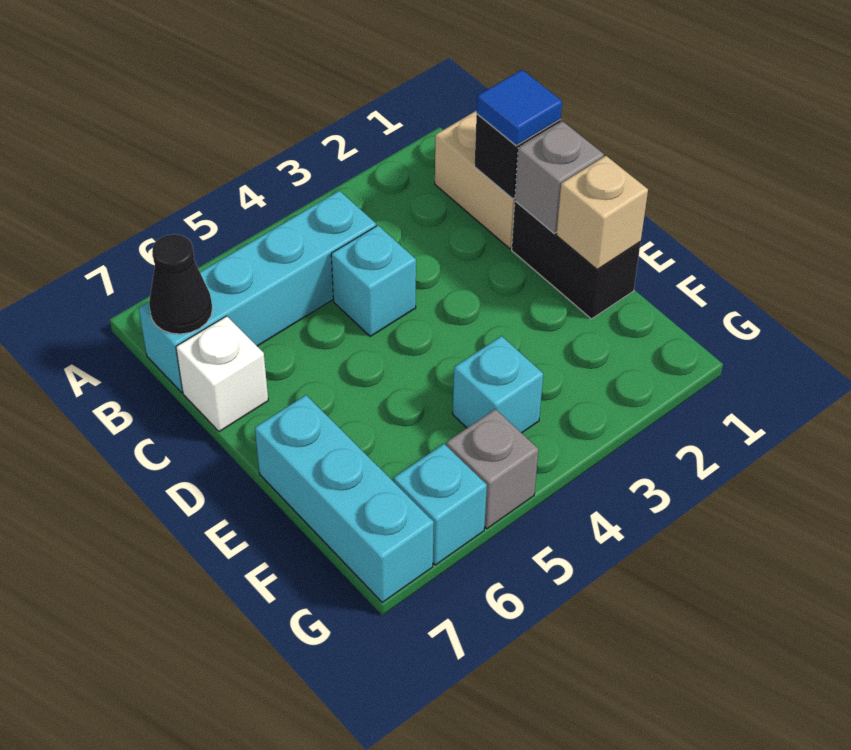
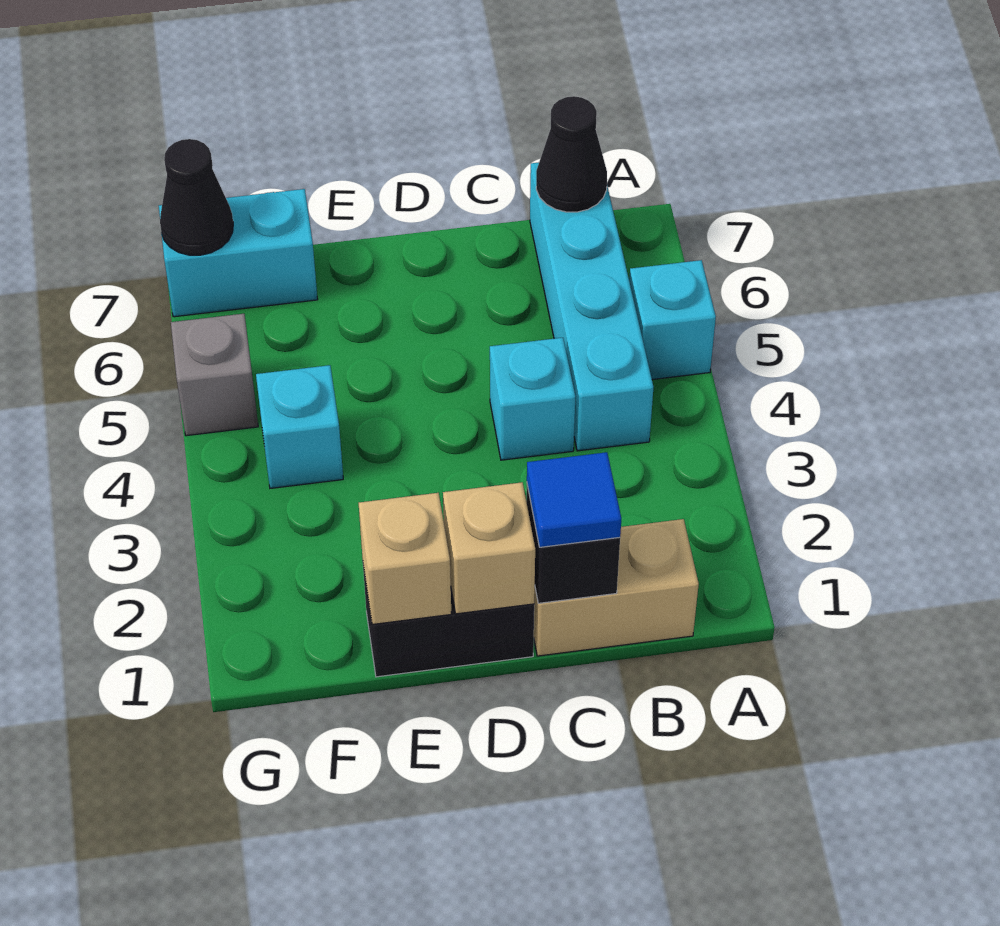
white brick C7 level 1 -> none
grey brick D1 level 2 -> tan brick D1 level 2
cyan brick E7:G7 level 1 -> cyan brick F7:G7 level 1
cyan brick G6 level 1 -> cyan brick A5 level 1
none -> black cone G7 level 2

